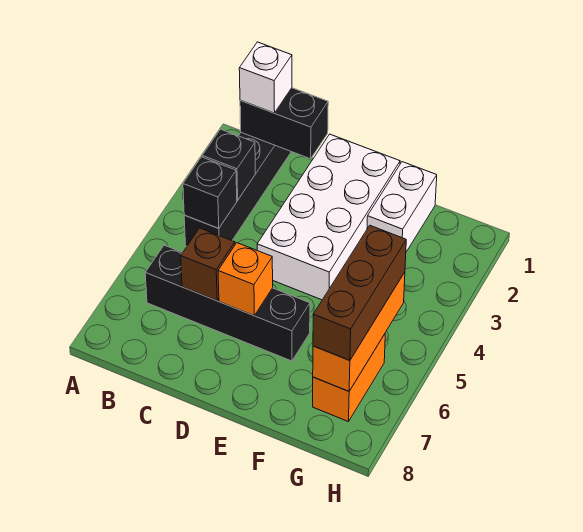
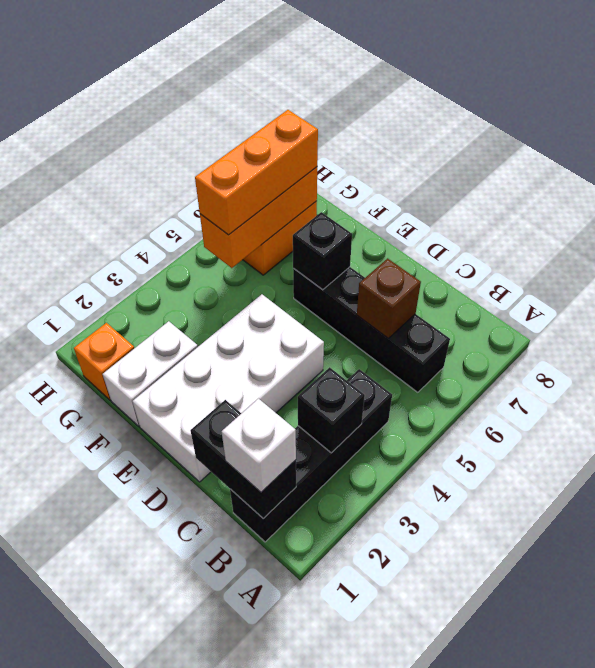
black brick B4 level 2 -> black brick E6 level 2
orange brick D6 level 2 -> orange brick G1 level 1
brown brick G5:G7 level 3 -> orange brick G5:G7 level 3

